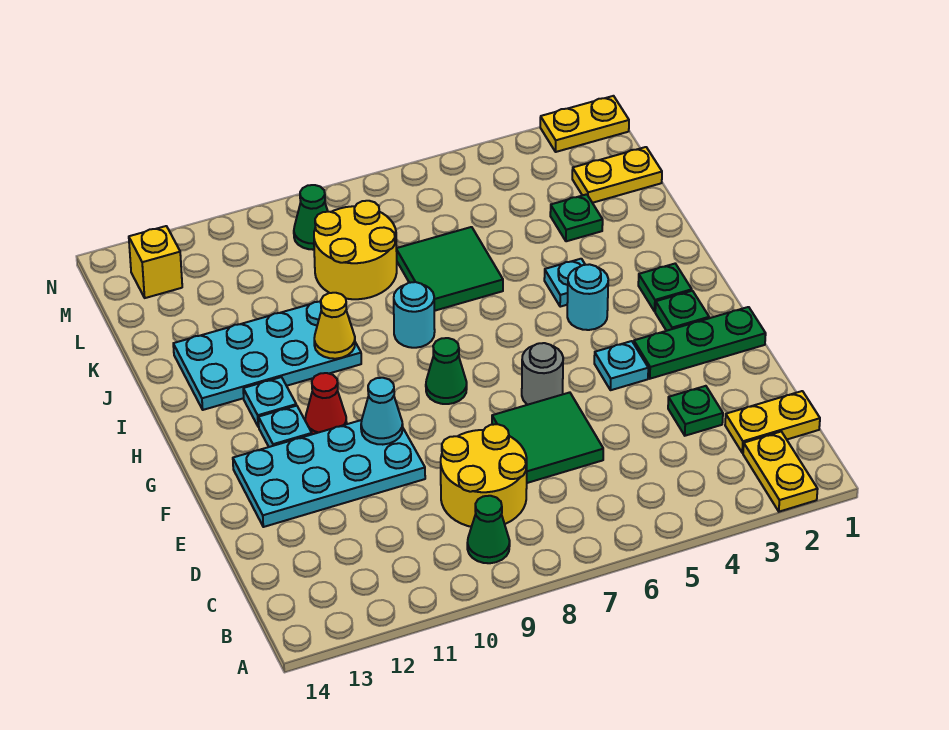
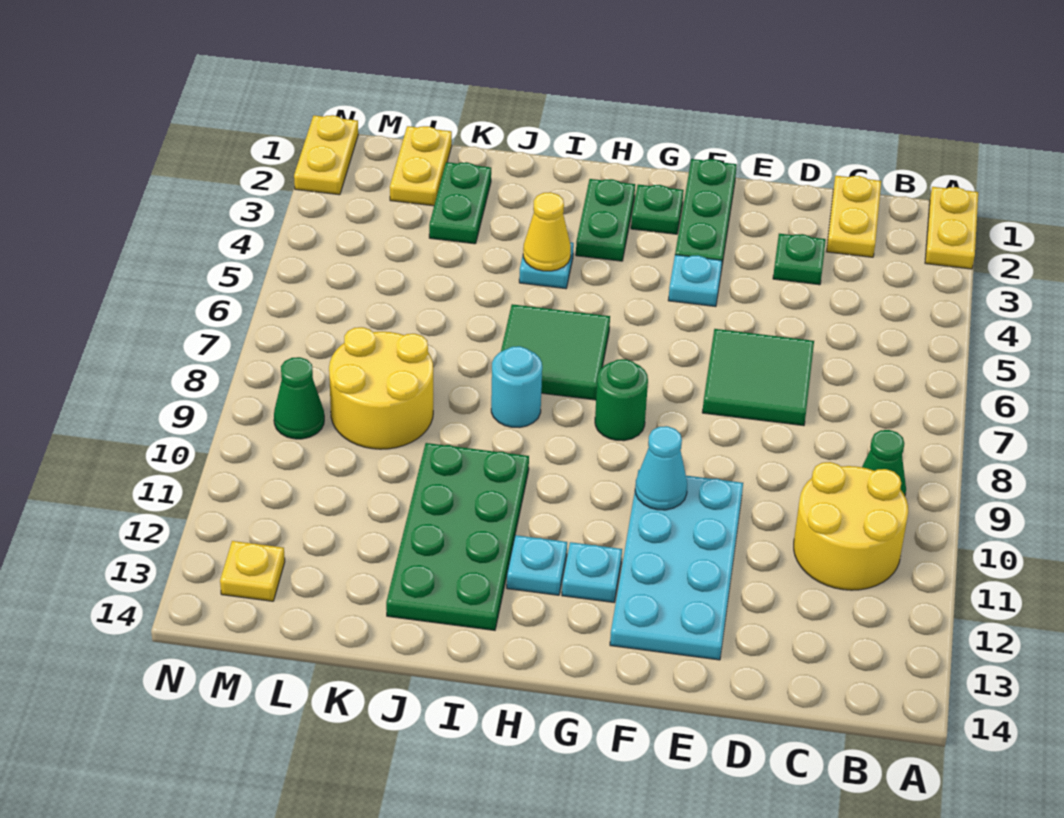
yellow plate A2:B2 level 1 -> yellow plate A1:A2 level 1
yellow round brick C8:D9 level 1 -> yellow round brick B10:C11 level 1
grey round brick F6 level 1 -> none
green cone G8 level 1 -> green round brick G8 level 1
red cone G11 level 1 -> none
green plate H2 level 1 -> green plate H2:H3 level 1
cyan round brick H4 level 1 -> none
cyan plate I10:J13 level 1 -> green plate I10:J13 level 1
yellow cone I10 level 2 -> yellow cone I4 level 2
green tile J6:K7 level 1 -> green tile H6:I7 level 1
green plate K3 level 1 -> green plate K2:K3 level 1
yellow brick M13 level 1 -> yellow plate M13 level 1

